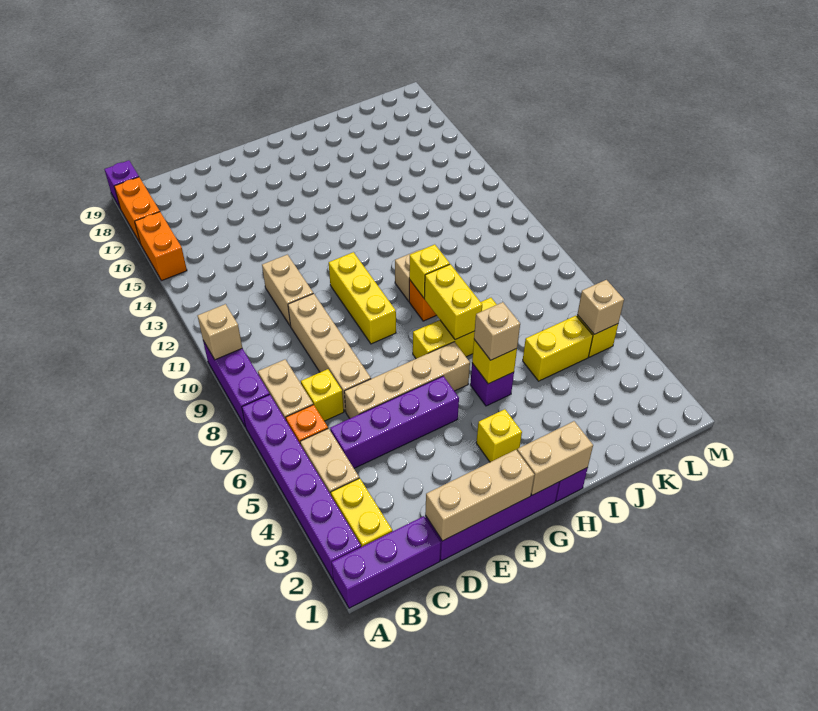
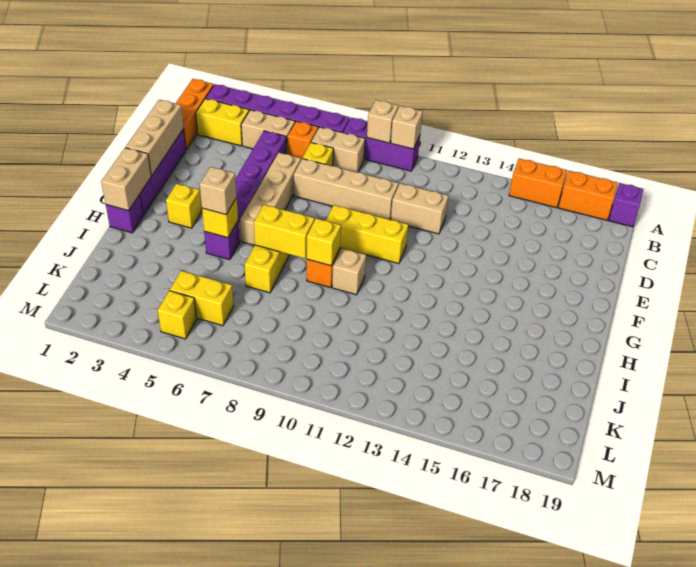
purple brick A1:C1 level 1 -> orange brick A1:C1 level 1
yellow brick J5:K5 level 1 -> yellow brick K5:K6 level 1
tan brick L5 level 2 -> tan brick A9 level 2

